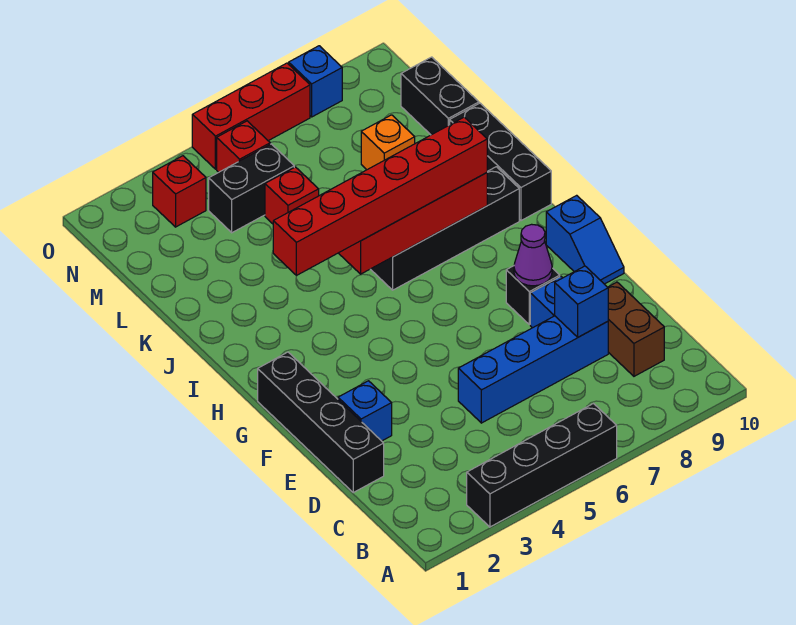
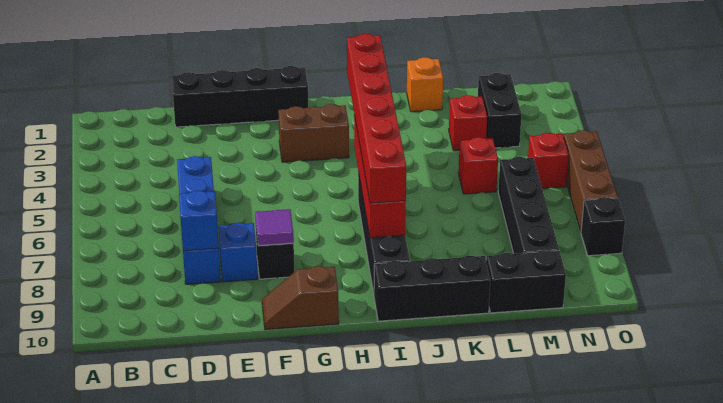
black brick A3:A6 level 1 -> black brick M6:M9 level 1
brown brick C9:D9 level 1 -> brown brick G3:H3 level 1
blue brick E2 level 1 -> none
purple cone F8 level 2 -> purple tile F8 level 2
blue slope F10:G10 level 1 top G -> brown slope F10:G10 level 1 top G
orange brick L8 level 1 -> orange brick K1 level 1
black brick M4:M5 level 1 -> black brick M2:M3 level 1
red brick N3 level 1 -> red brick L3 level 1
red brick O5:O7 level 1 -> brown brick O5:O7 level 1
blue brick O8 level 1 -> black brick O8 level 1

